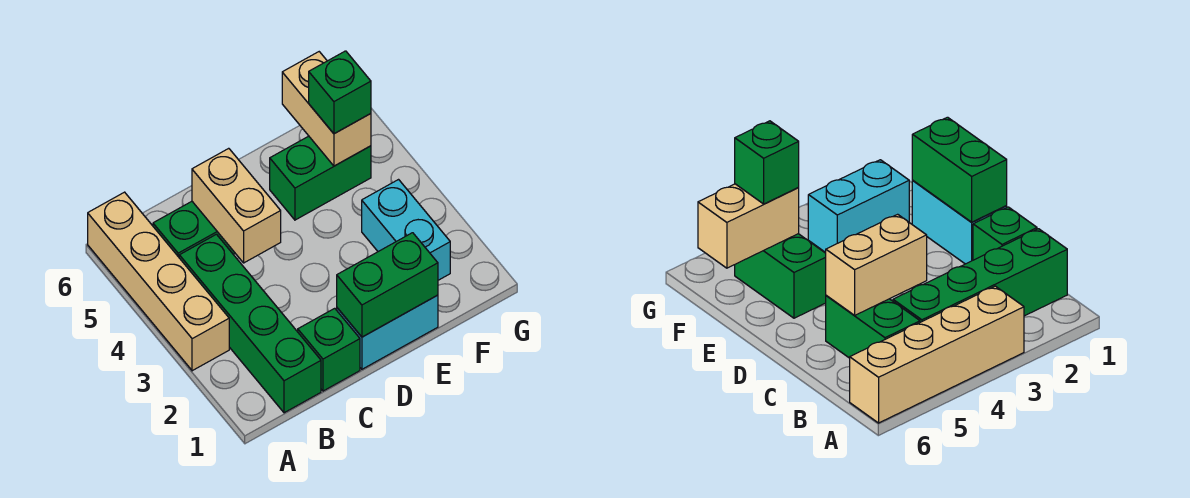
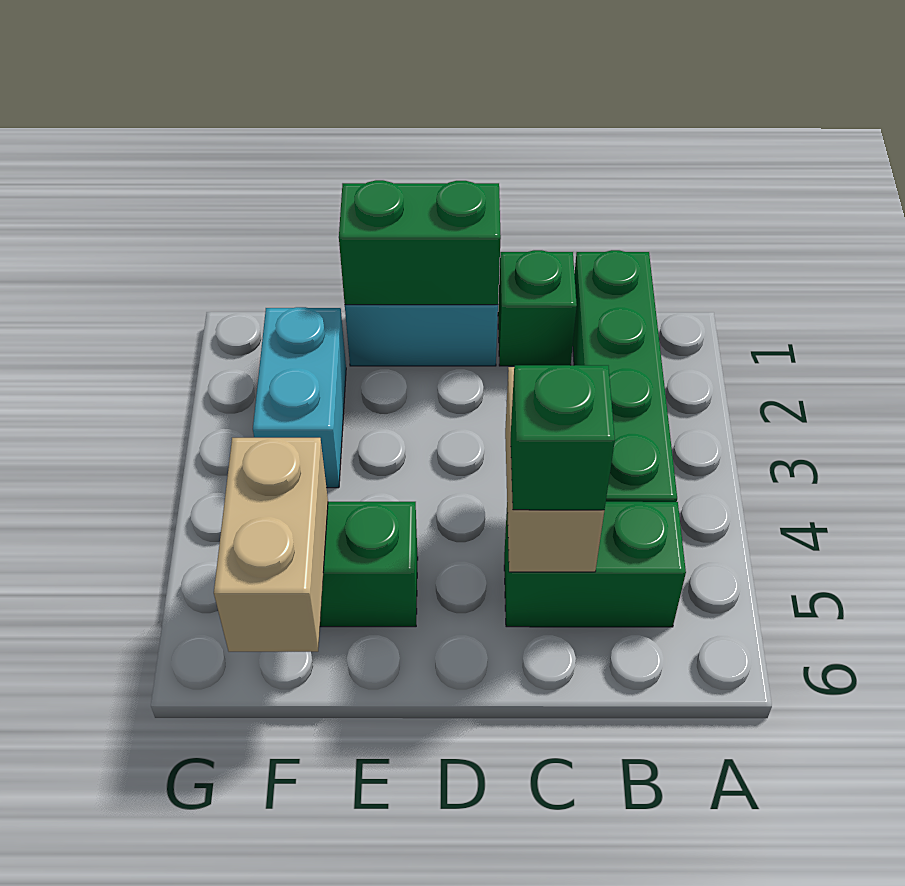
tan brick A3:A6 level 1 -> none
green brick F5 level 3 -> green brick C5 level 3

